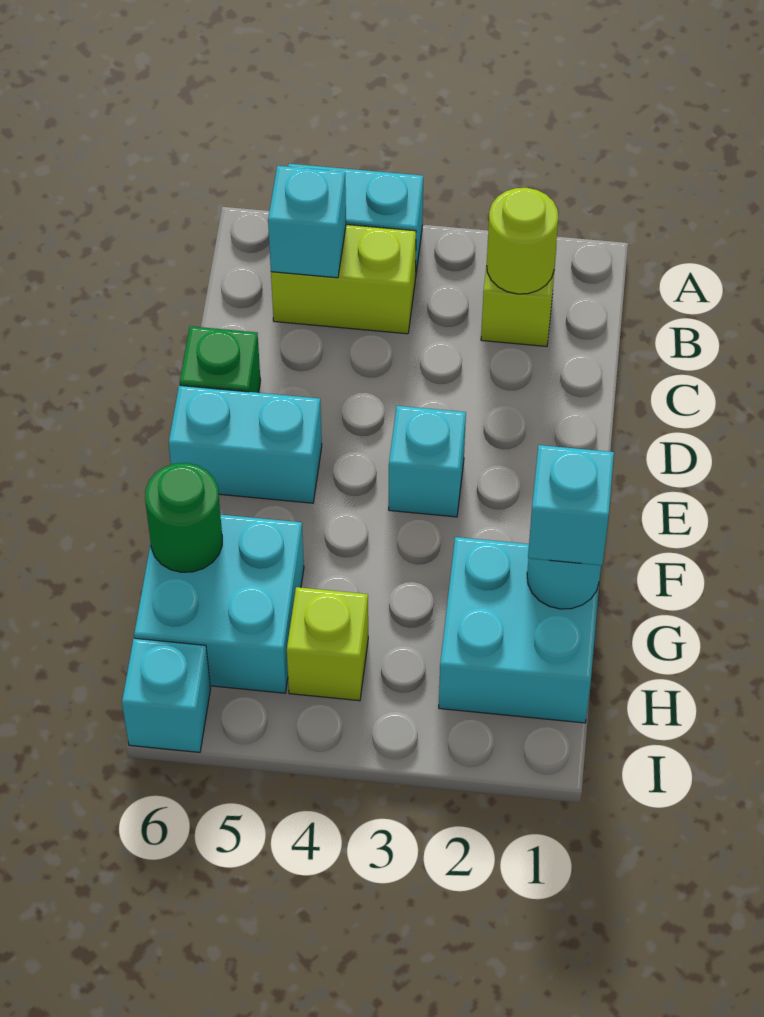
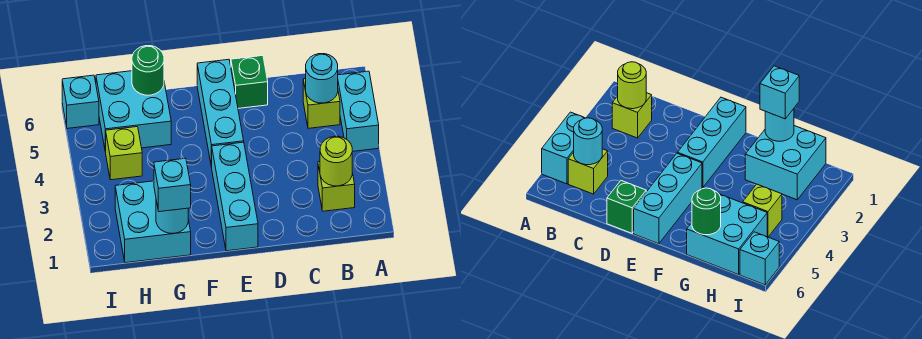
lime brick B4:B5 level 1 -> lime brick B5 level 1
cyan brick B5 level 2 -> cyan round brick B5 level 2
cyan brick E3 level 1 -> cyan brick E1:E3 level 1
cyan brick E5:E6 level 1 -> cyan brick E4:E6 level 1

